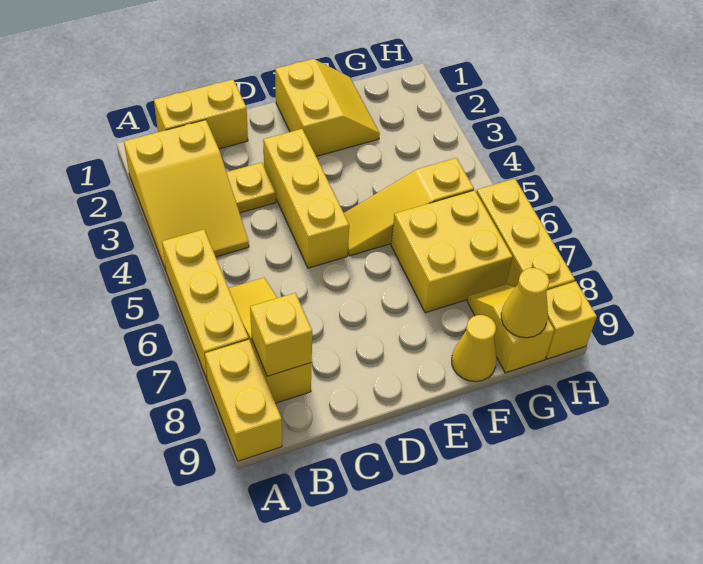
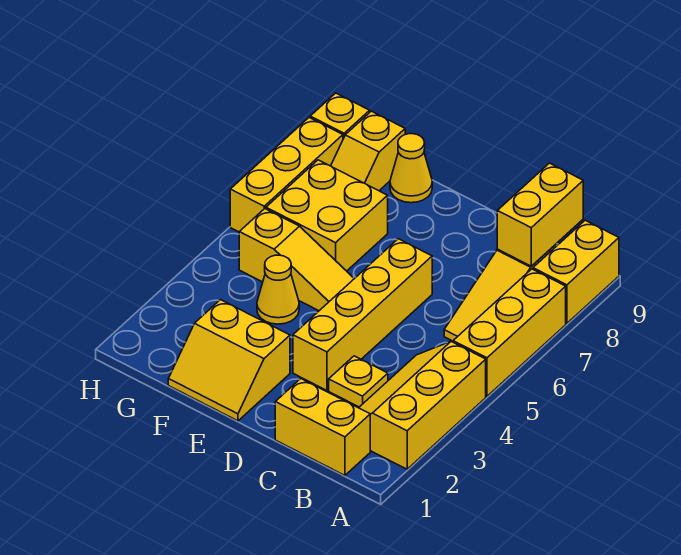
yellow slope A2:B4 level 1 top 2 -> yellow slope A2:B4 level 1 top A
yellow brick B8 level 2 -> yellow brick B8:B9 level 2
yellow brick D3:D5 level 1 -> yellow brick D3:D6 level 1
yellow slope E1:F2 level 1 top E -> yellow slope E1:F2 level 1 top 2
yellow cone G9 level 2 -> yellow cone F4 level 1

